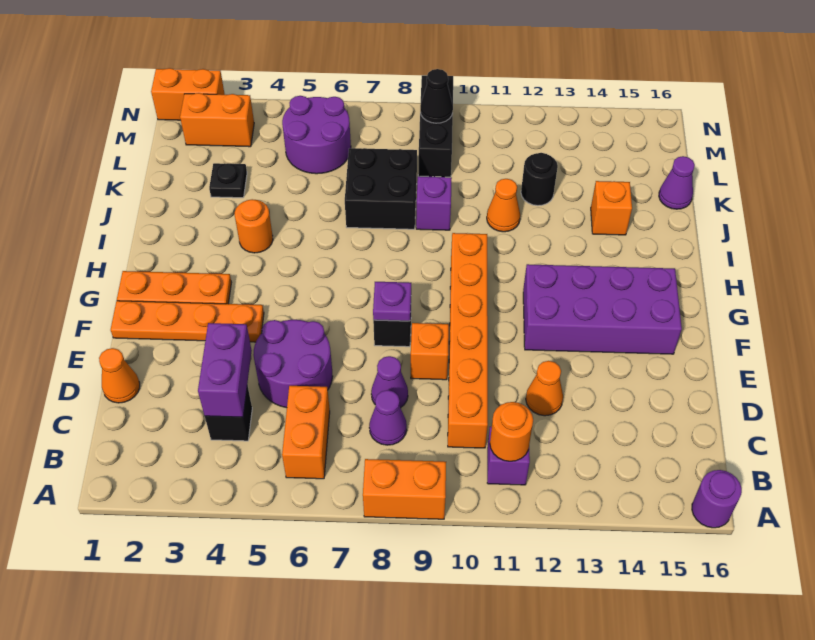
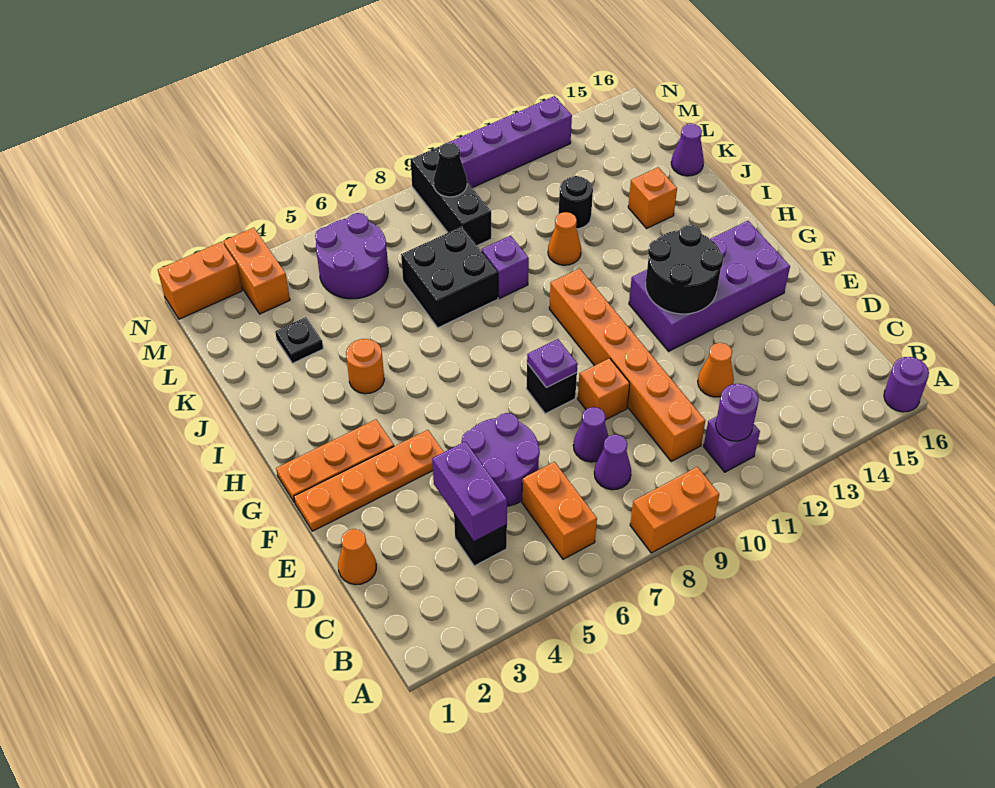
orange round brick B11 level 2 -> purple round brick B11 level 2
none -> black round brick F12:G13 level 2
orange brick M2:M3 level 1 -> orange brick M3:N3 level 1
none -> purple brick N10:N13 level 1

